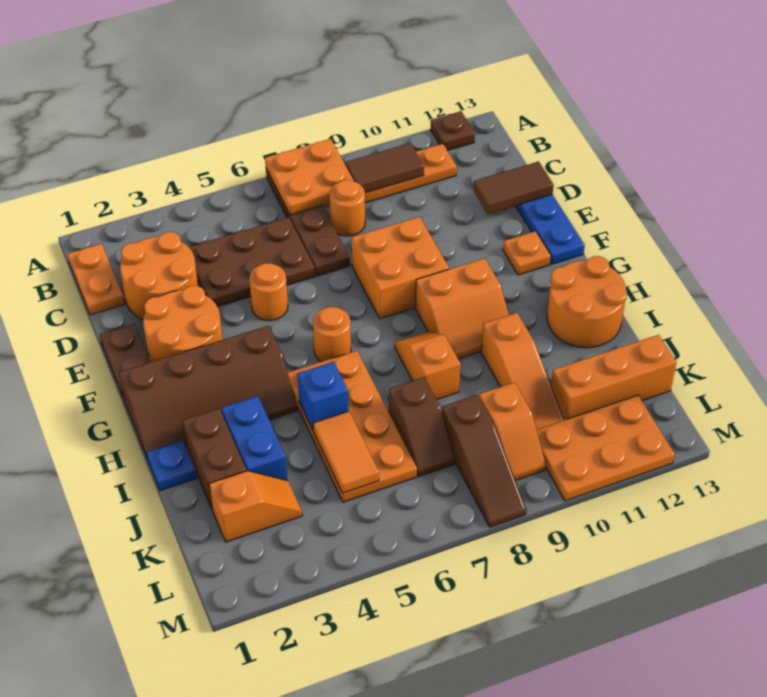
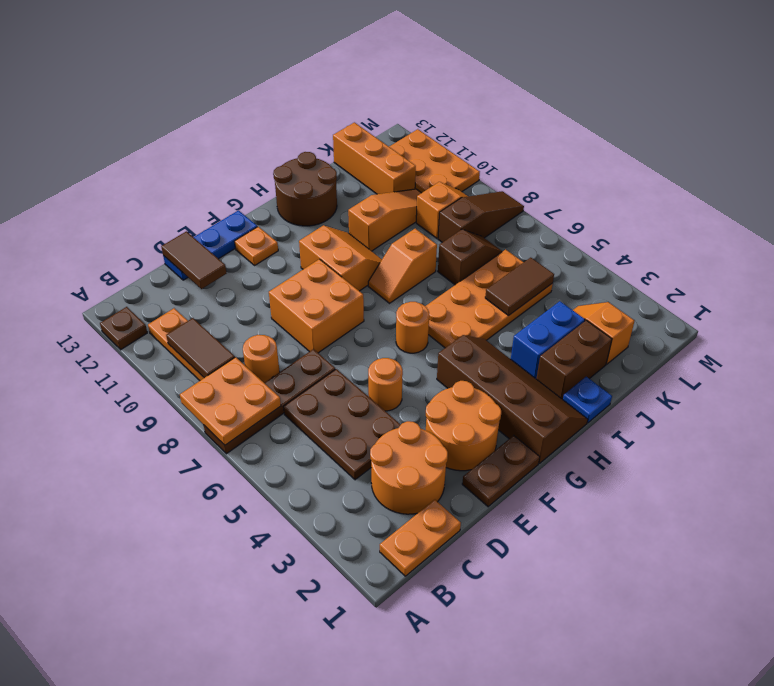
orange round brick H12:I13 level 1 -> brown round brick H12:I13 level 1
blue brick I5 level 2 -> none
orange tile J5:K5 level 2 -> brown tile J5:K5 level 2

